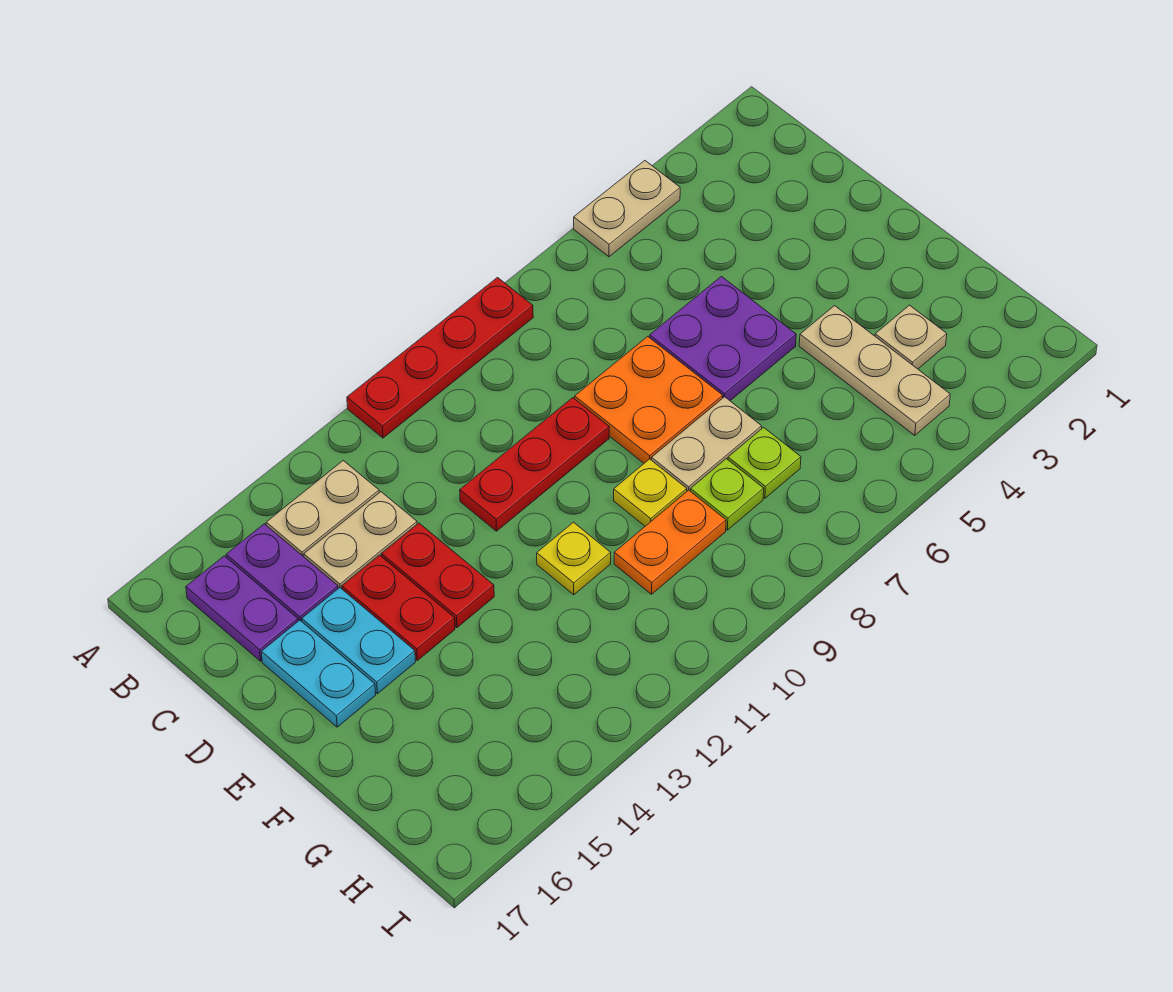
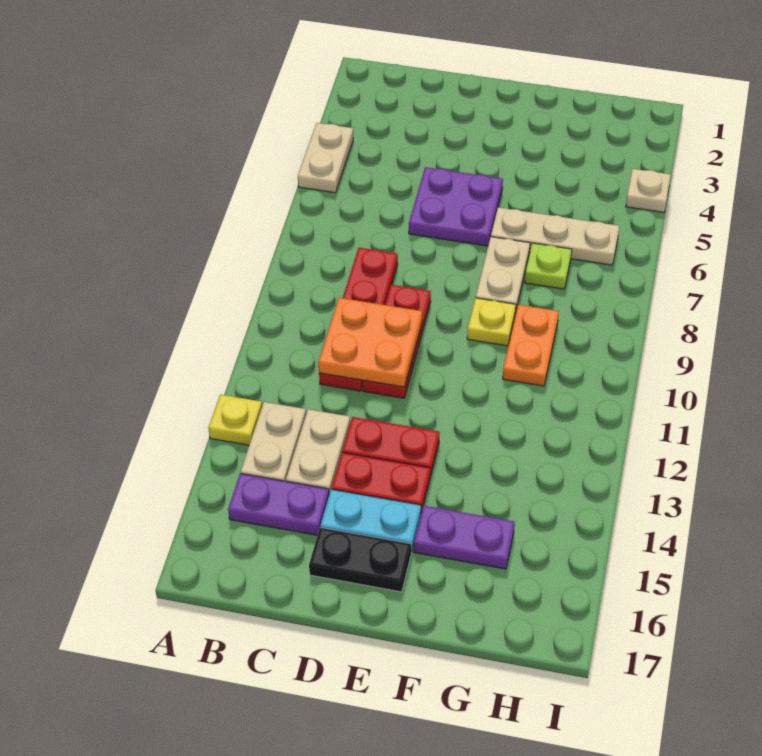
red plate A8:A11 level 1 -> red plate C8:C11 level 1
purple plate B16:C16 level 1 -> purple plate F15:G15 level 1
orange plate D7:E8 level 1 -> orange plate C10:D11 level 2
cyan plate D16:E16 level 1 -> black plate D16:E16 level 1
tan plate F4:H4 level 1 -> tan plate F6:H6 level 1
yellow plate F11 level 1 -> yellow plate A13 level 1
tan plate G3 level 1 -> tan plate I4 level 1
lime plate G8 level 1 -> none

